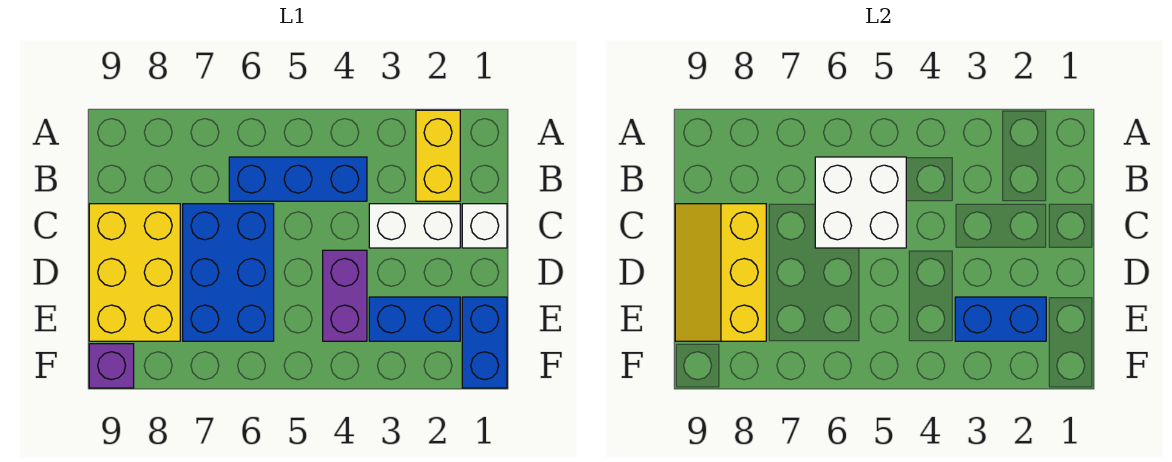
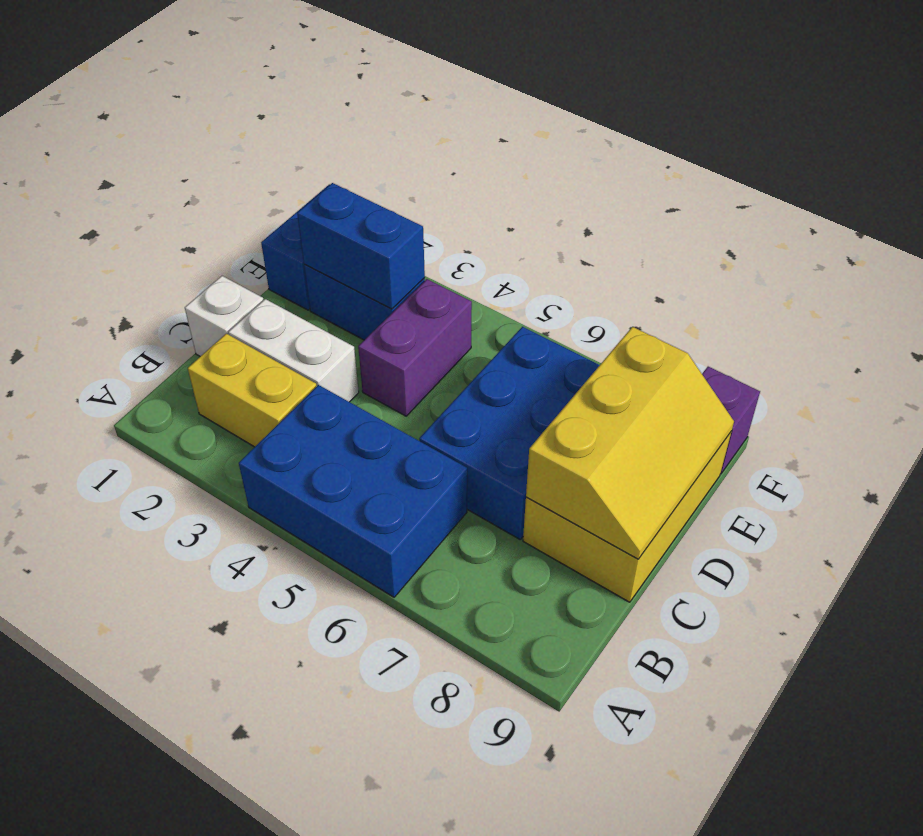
yellow brick A2:B2 level 1 -> yellow brick B2:B3 level 1
blue brick B4:B6 level 1 -> blue brick A4:B6 level 1
white brick B5:C6 level 2 -> none

